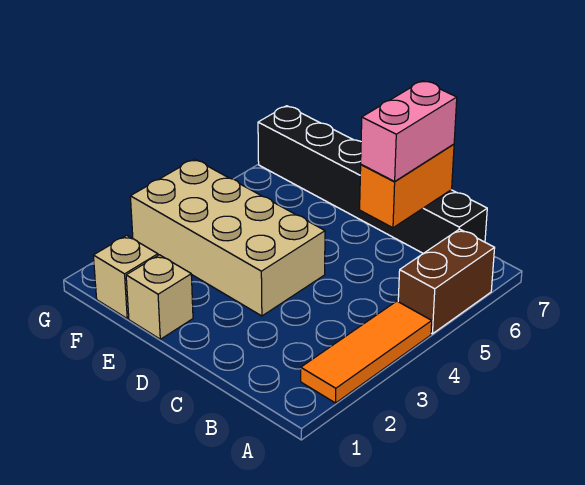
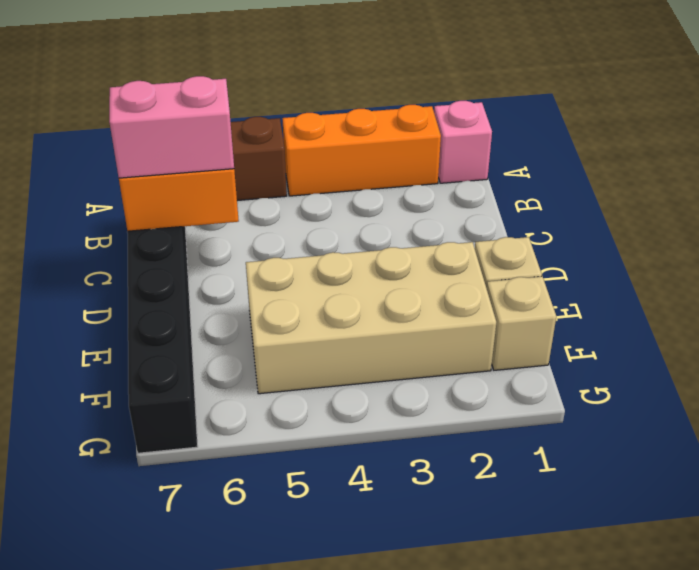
none -> pink brick A1 level 1
orange tile A2:A4 level 1 -> orange brick A2:A4 level 1
tan brick D3:G4 level 1 -> tan brick E2:F5 level 1

